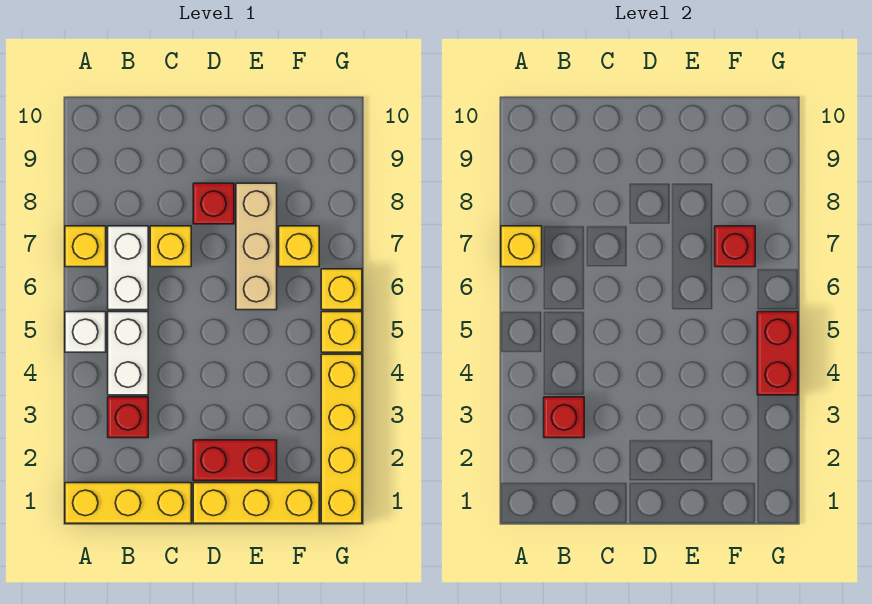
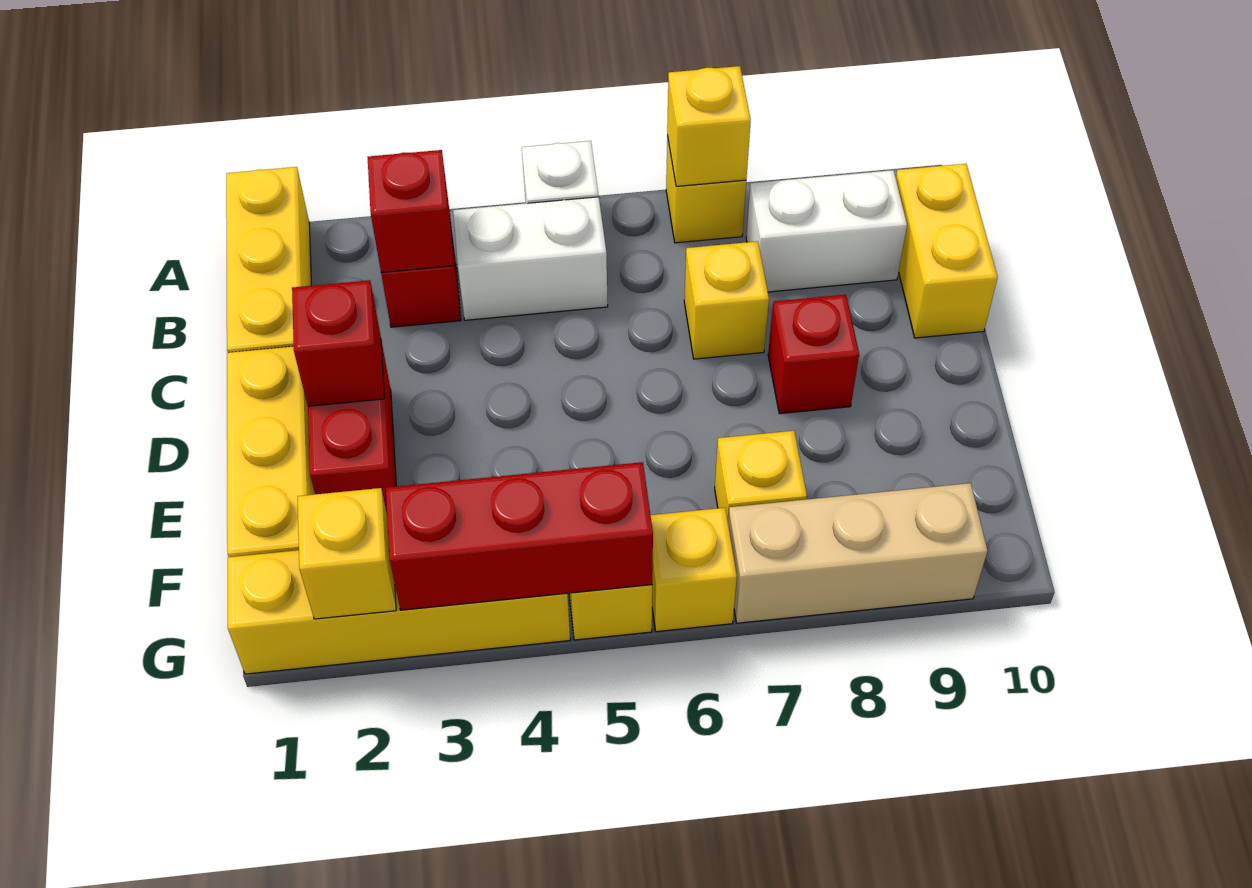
white brick B6:B7 level 1 -> white brick B8:B9 level 1
none -> yellow brick B10:C10 level 1
tan brick E6:E8 level 1 -> tan brick G7:G9 level 1
red brick F7 level 2 -> red brick D2 level 2
none -> yellow brick G2 level 2
red brick G4:G5 level 2 -> red brick G3:G5 level 2

